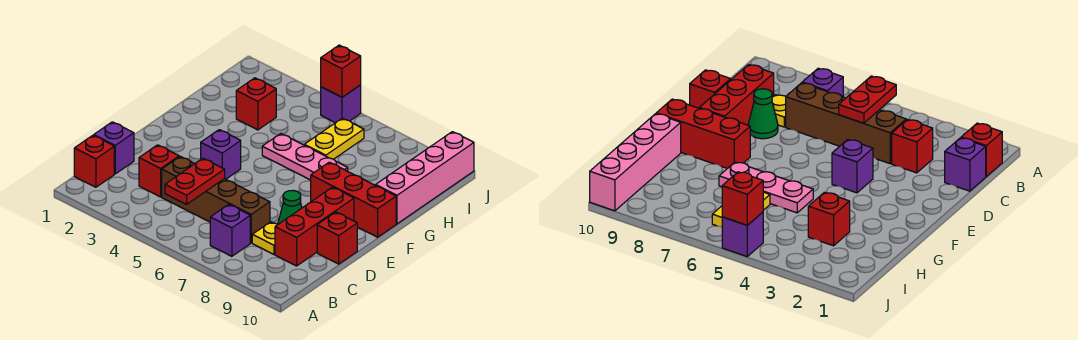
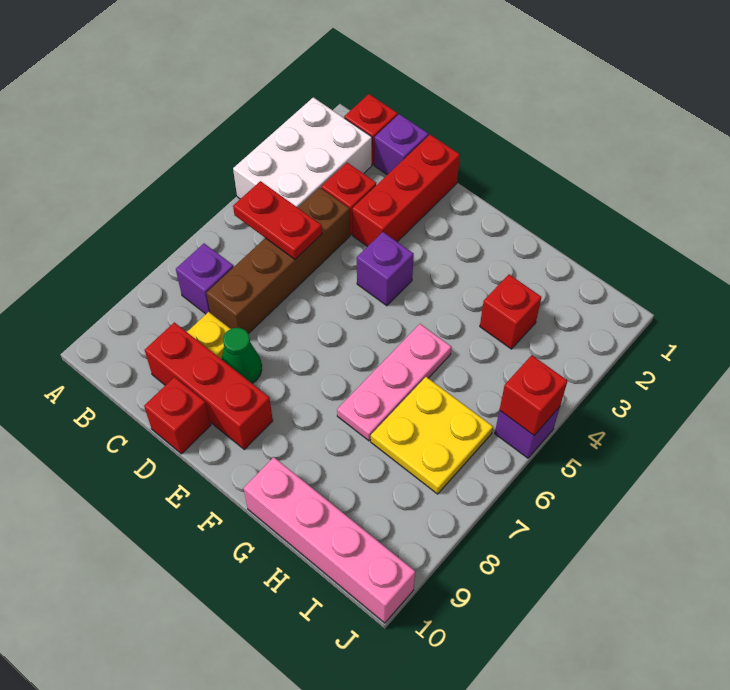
none -> white brick A2:B4 level 1
red brick F8:F10 level 1 -> red brick D1:D3 level 1
yellow plate H6:I6 level 1 -> yellow plate H6:I7 level 1

